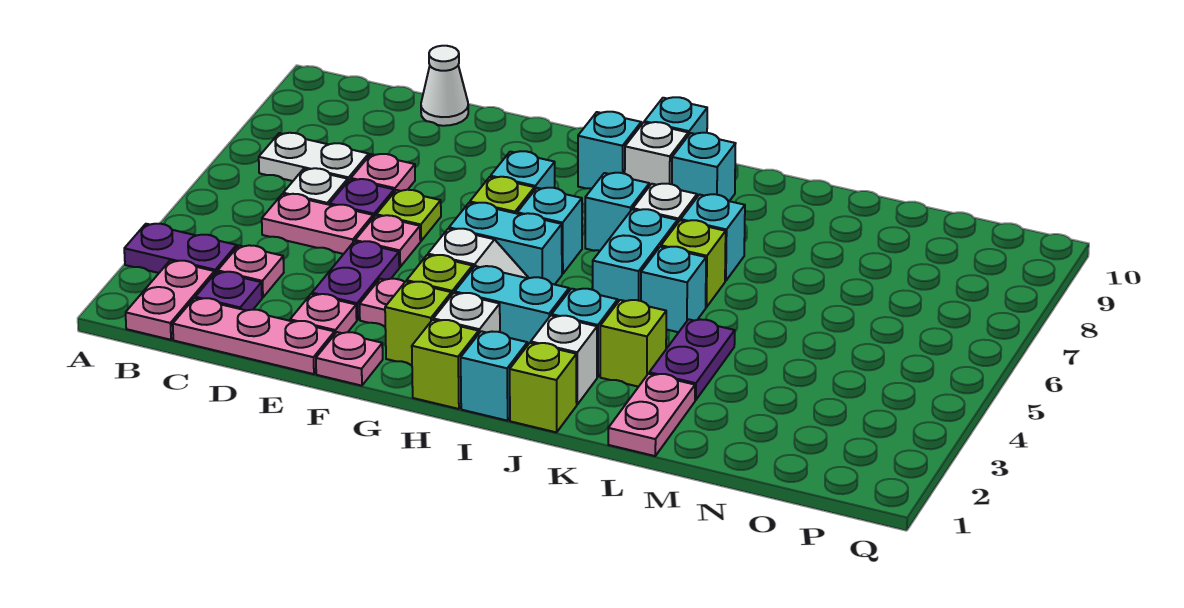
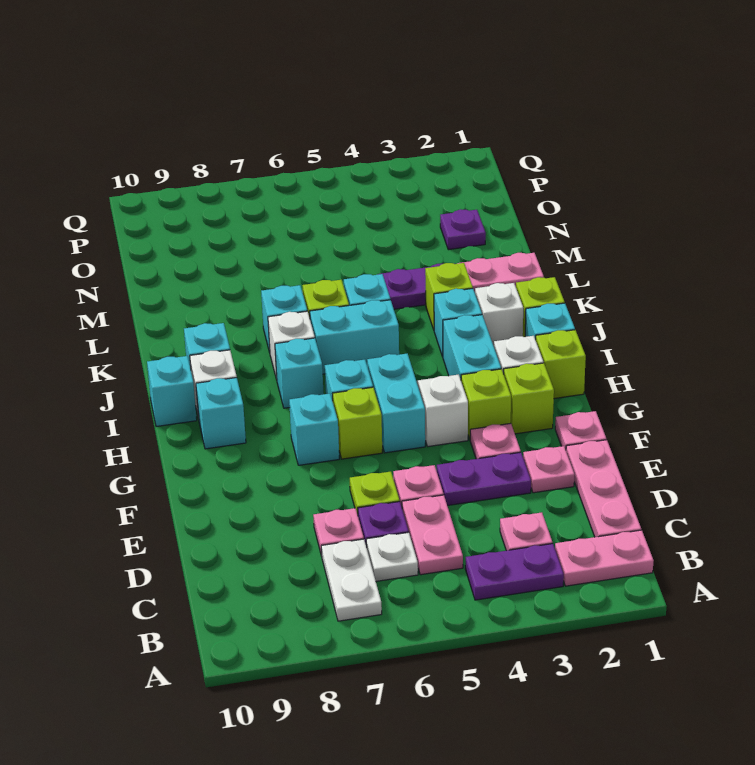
purple plate A3:B3 level 1 -> purple plate B3:B4 level 1
purple plate C2 level 1 -> purple plate N2 level 1
white cone D10 level 1 -> none

